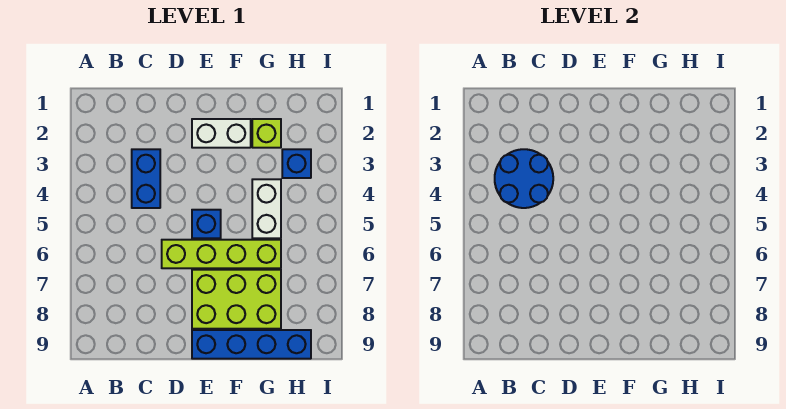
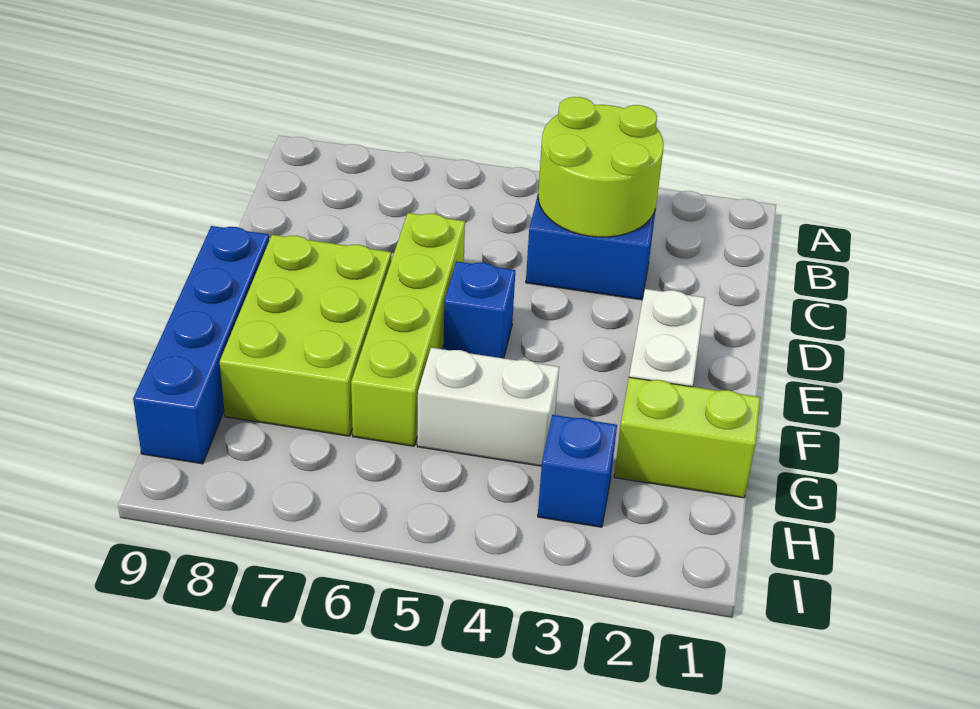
blue round brick B3:C4 level 2 -> lime round brick B3:C4 level 2
lime brick G2 level 1 -> lime brick G1:G2 level 1

